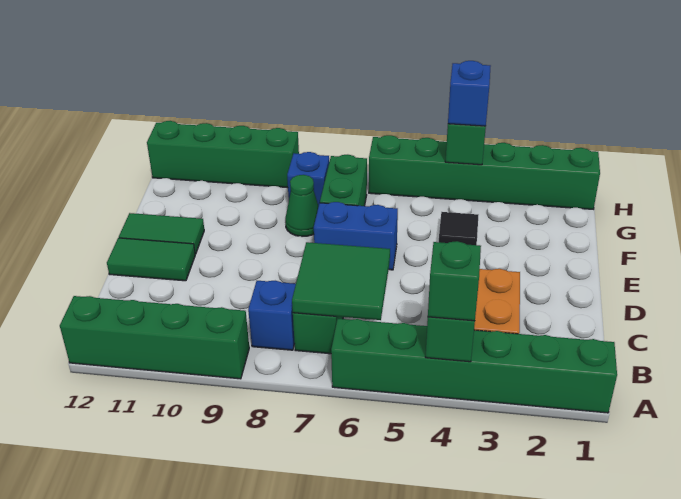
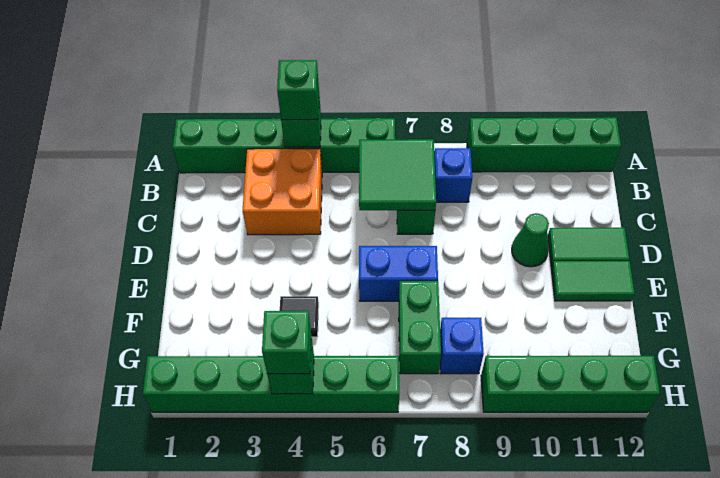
green cone F8 level 1 -> green cone D10 level 1
blue brick H4 level 3 -> green brick H4 level 3

